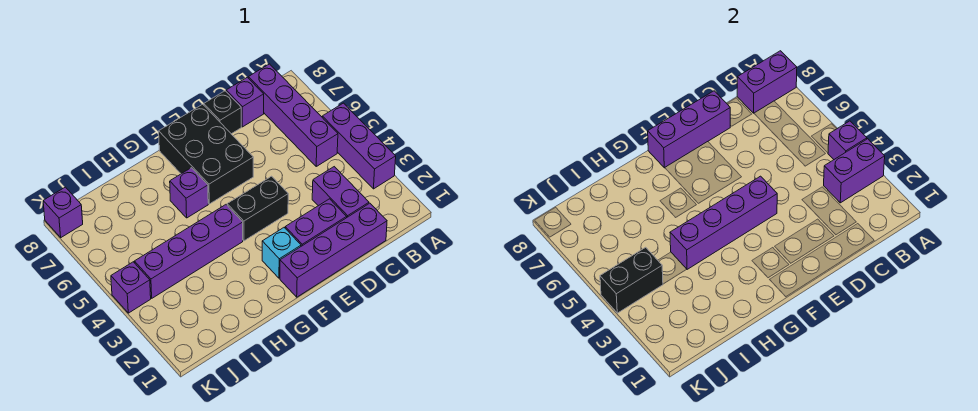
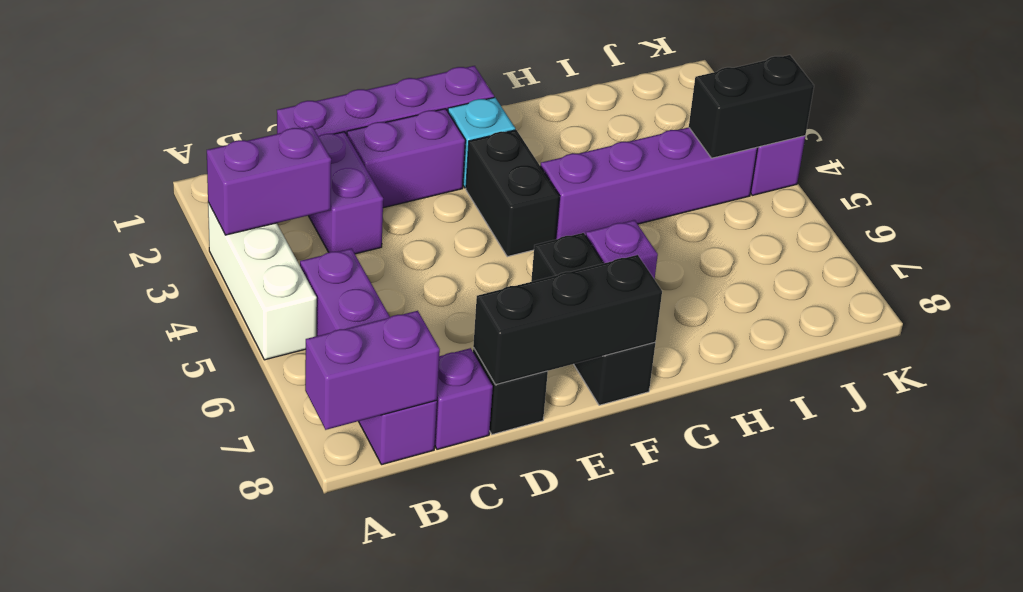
purple brick A3:A5 level 1 -> white brick A3:A5 level 1
purple brick A4 level 2 -> none
purple brick D8:F8 level 2 -> black brick D8:F8 level 2
black brick E4:F4 level 1 -> black brick F3:F4 level 1
purple brick E4:H4 level 2 -> none
black brick E6:F8 level 1 -> black brick F6:F8 level 1
purple brick K8 level 1 -> none

